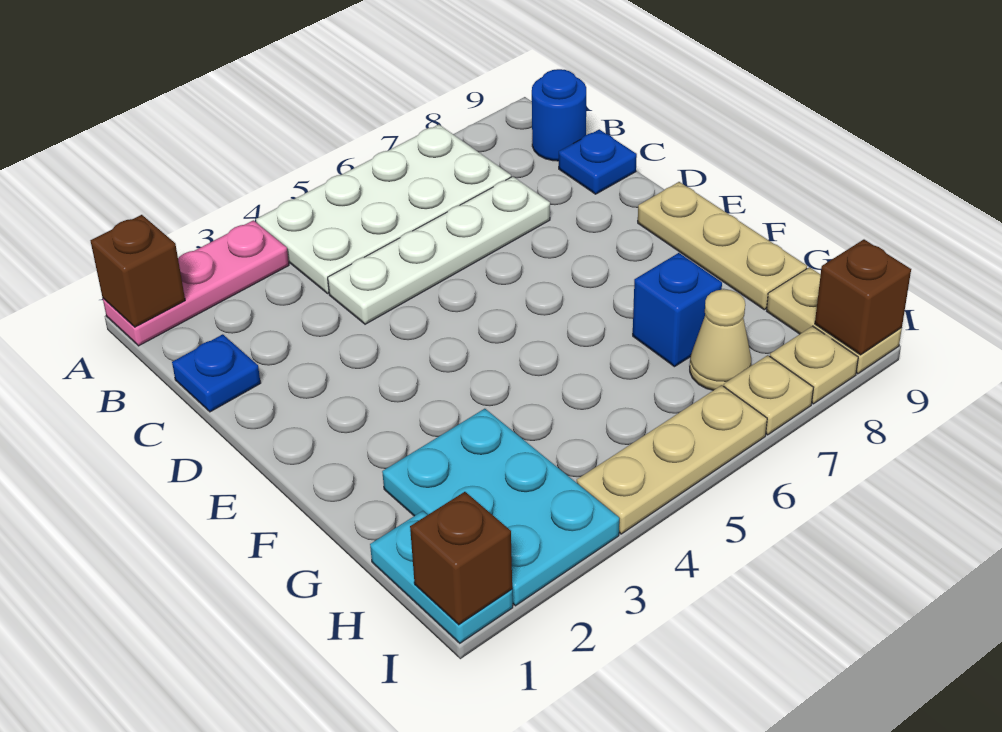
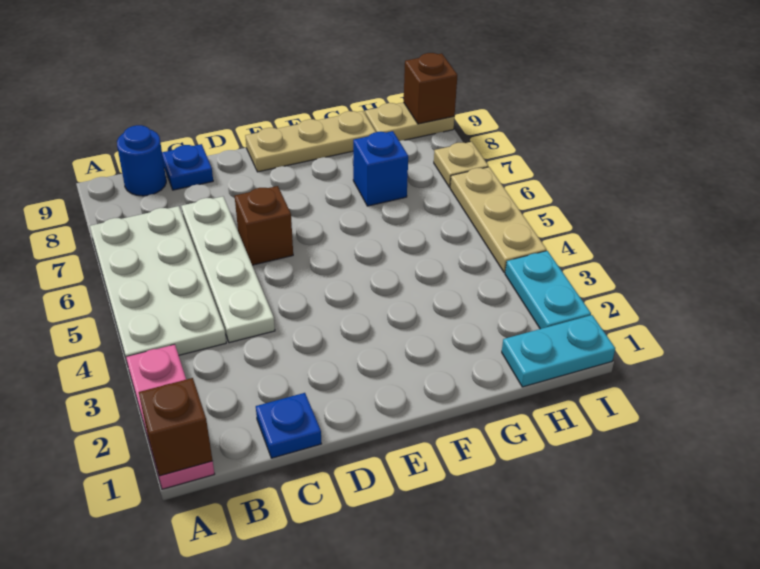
cyan plate G2:I3 level 1 -> cyan plate I2:I3 level 1
tan cone H7 level 1 -> none
brown brick I1 level 2 -> brown brick D6 level 1
tan plate I8 level 1 -> none

